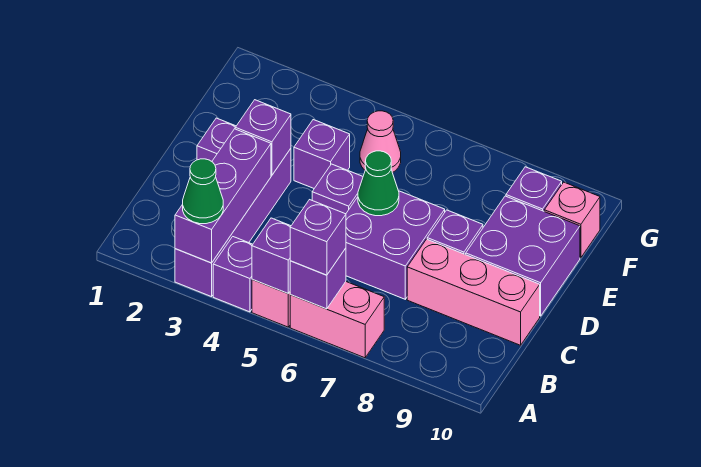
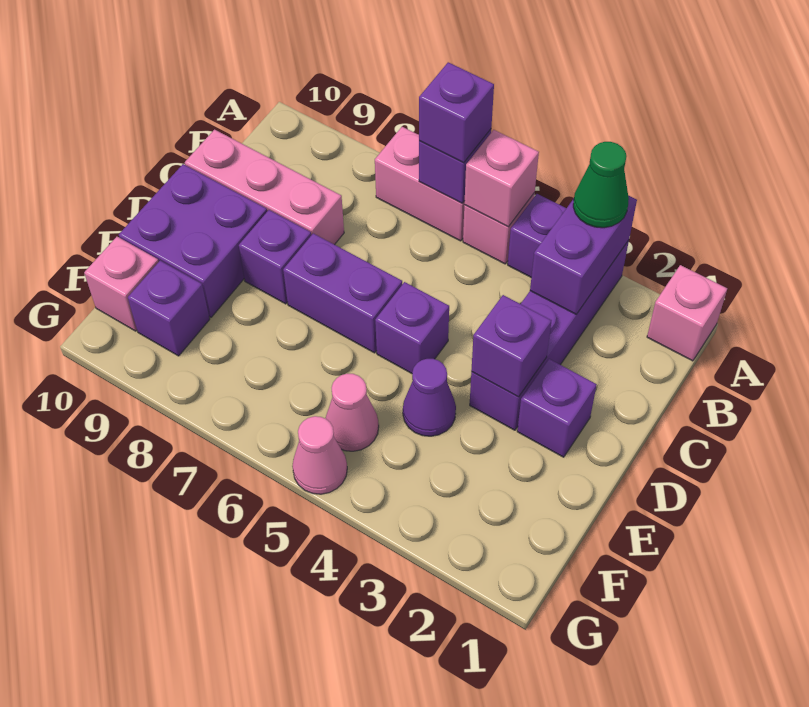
none -> pink brick A1 level 1
purple brick A3:C3 level 2 -> purple brick A3:B3 level 2
purple brick A5 level 2 -> pink brick A5 level 2
purple brick C6:D7 level 1 -> purple brick D6:D7 level 1
green cone D6 level 2 -> none
purple brick E4 level 1 -> purple cone E4 level 1
none -> pink cone G5 level 1

